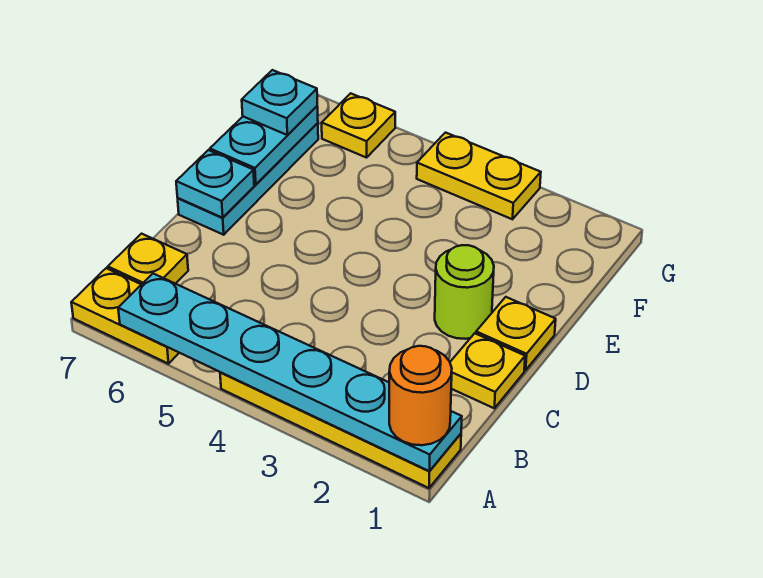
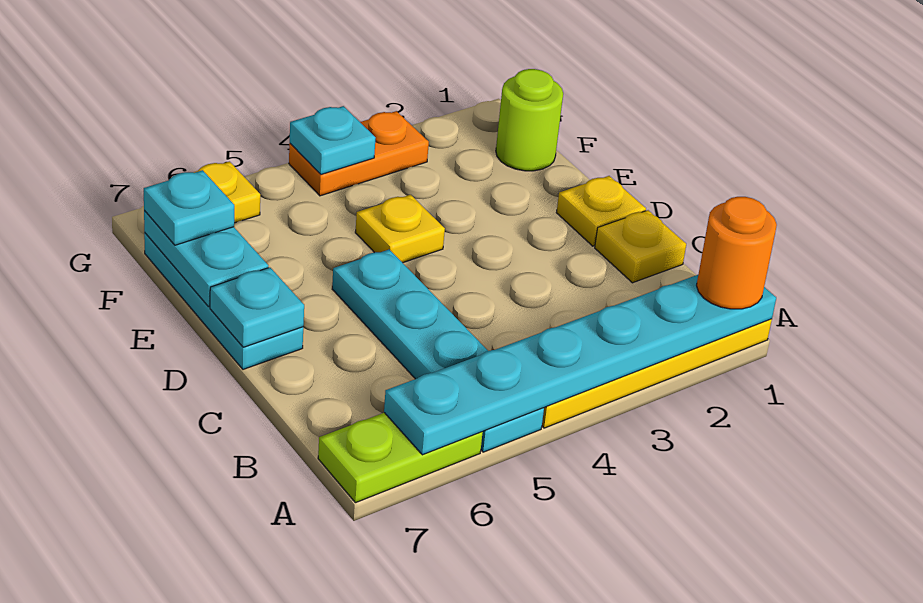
none -> cyan plate A5:D5 level 1
yellow plate A6:A7 level 1 -> lime plate A6:A7 level 1
yellow plate B7 level 1 -> yellow plate E4 level 1
lime round brick D2 level 1 -> lime round brick F1 level 1
yellow plate G3:G4 level 1 -> orange plate G3:G4 level 1
none -> cyan plate G4 level 2

